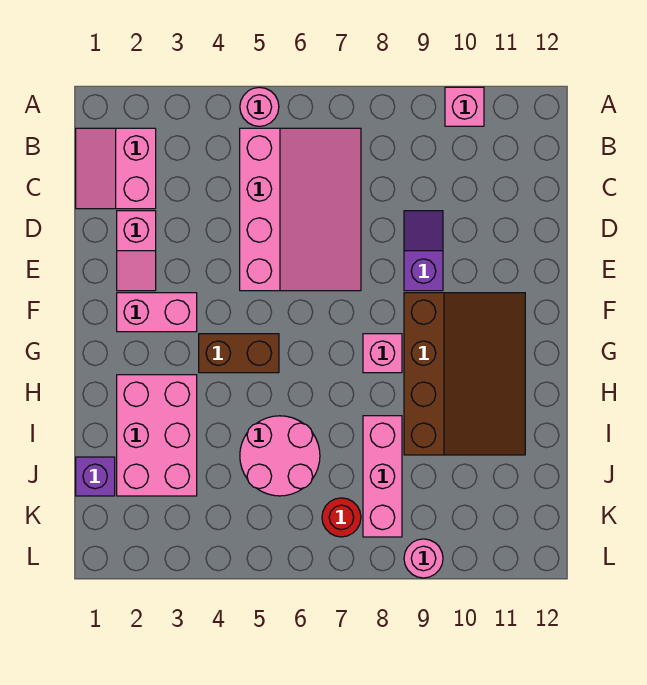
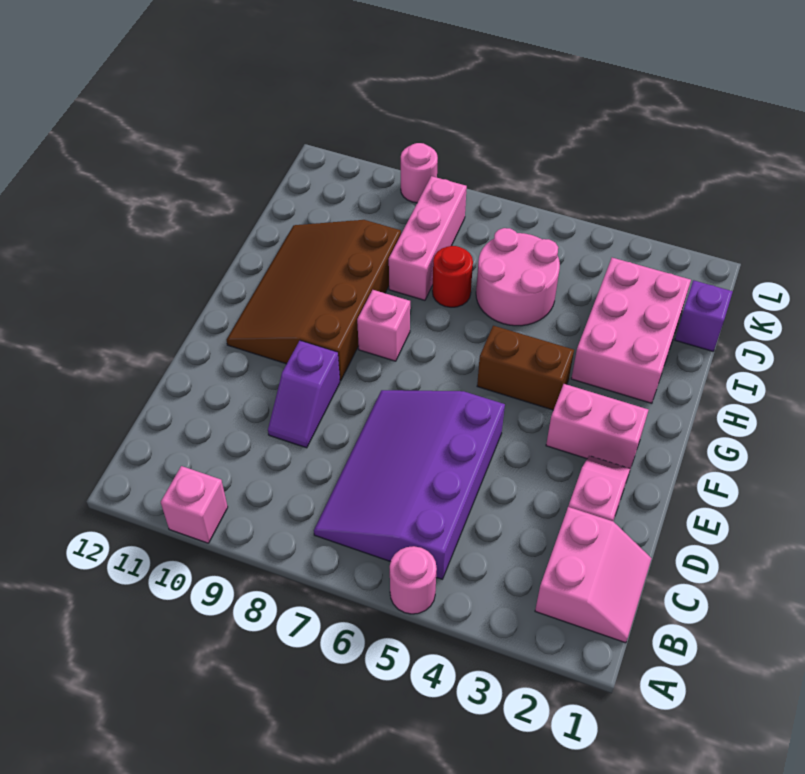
pink slope B5:E7 level 1 top 5 -> purple slope B5:E7 level 1 top 5
red round brick K7 level 1 -> red round brick I7 level 1

